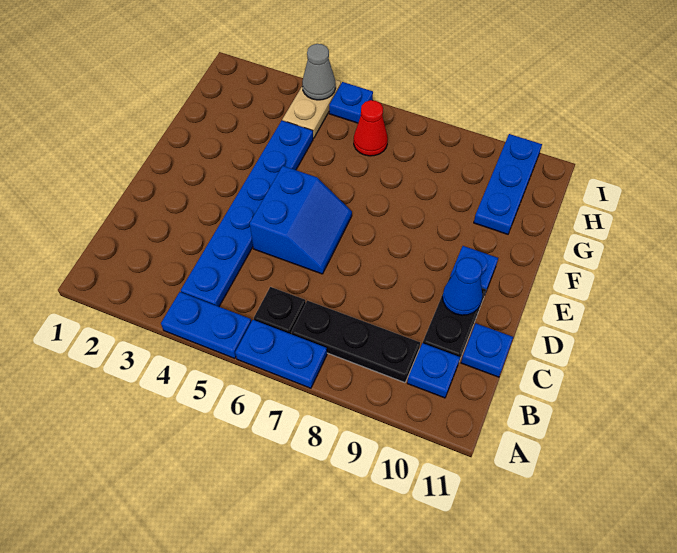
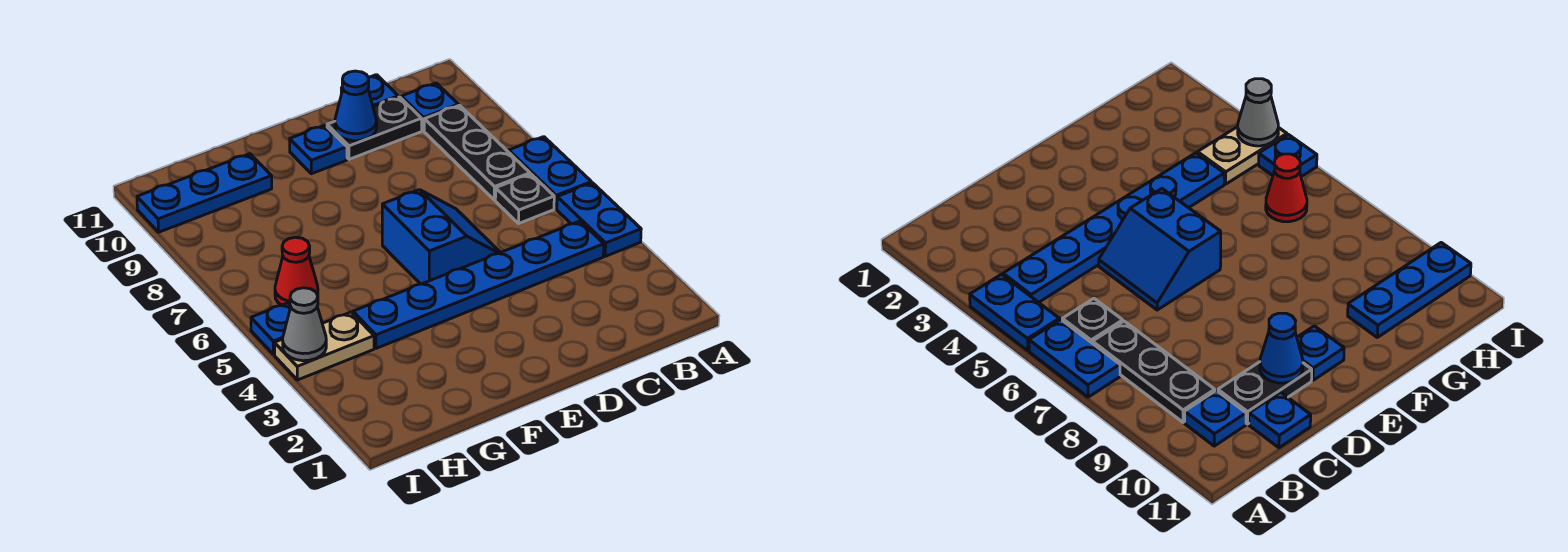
blue slope D5:E6 level 1 top 5 -> blue slope D5:E6 level 1 top E

